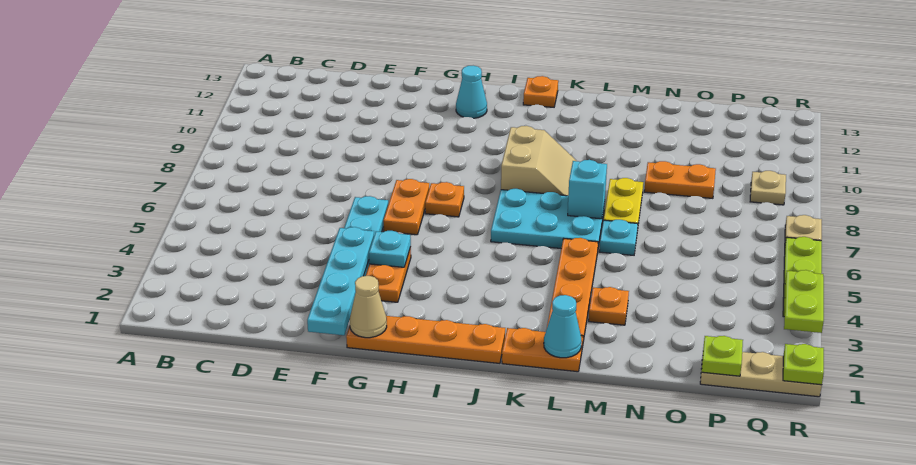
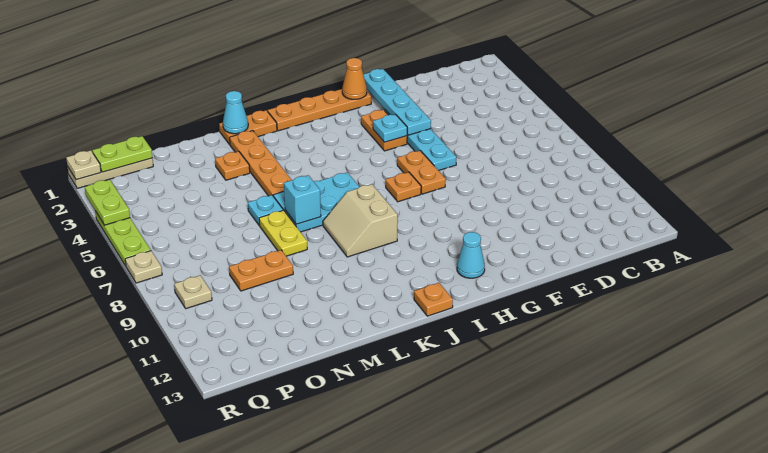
tan cone G1 level 2 -> orange cone G1 level 2
lime plate P1 level 2 -> lime plate P1:Q1 level 2
lime plate R1 level 2 -> tan plate R1 level 2

